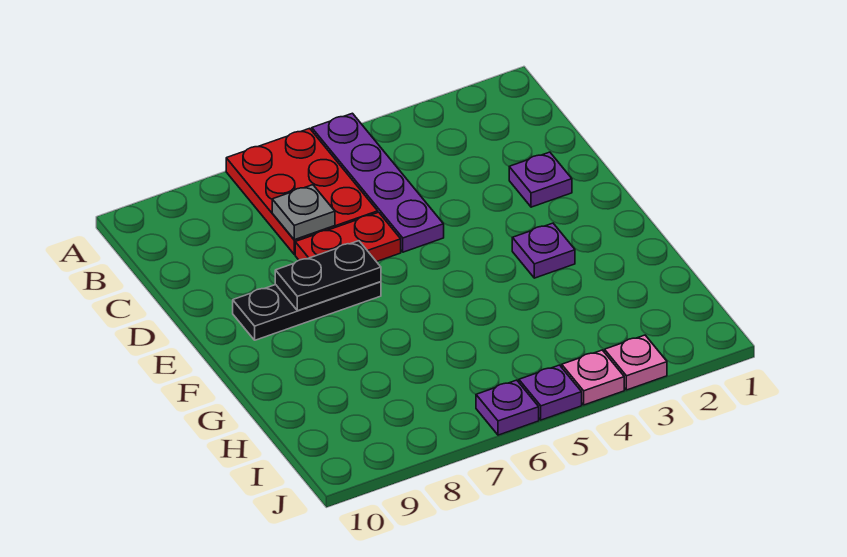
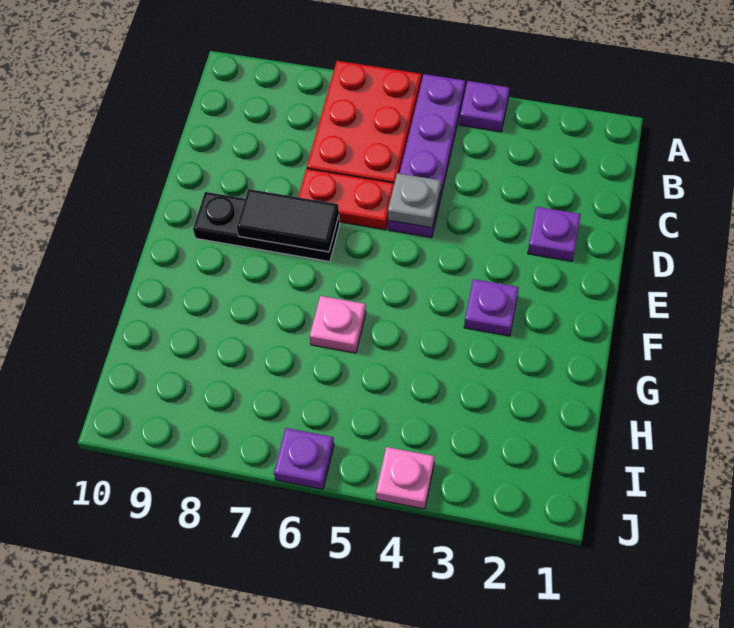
grey plate C7 level 2 -> grey plate D5 level 2
black plate E7:E8 level 2 -> black tile E7:E8 level 2
pink plate J3 level 1 -> pink plate G6 level 1
purple plate J5 level 1 -> purple plate A4 level 1

